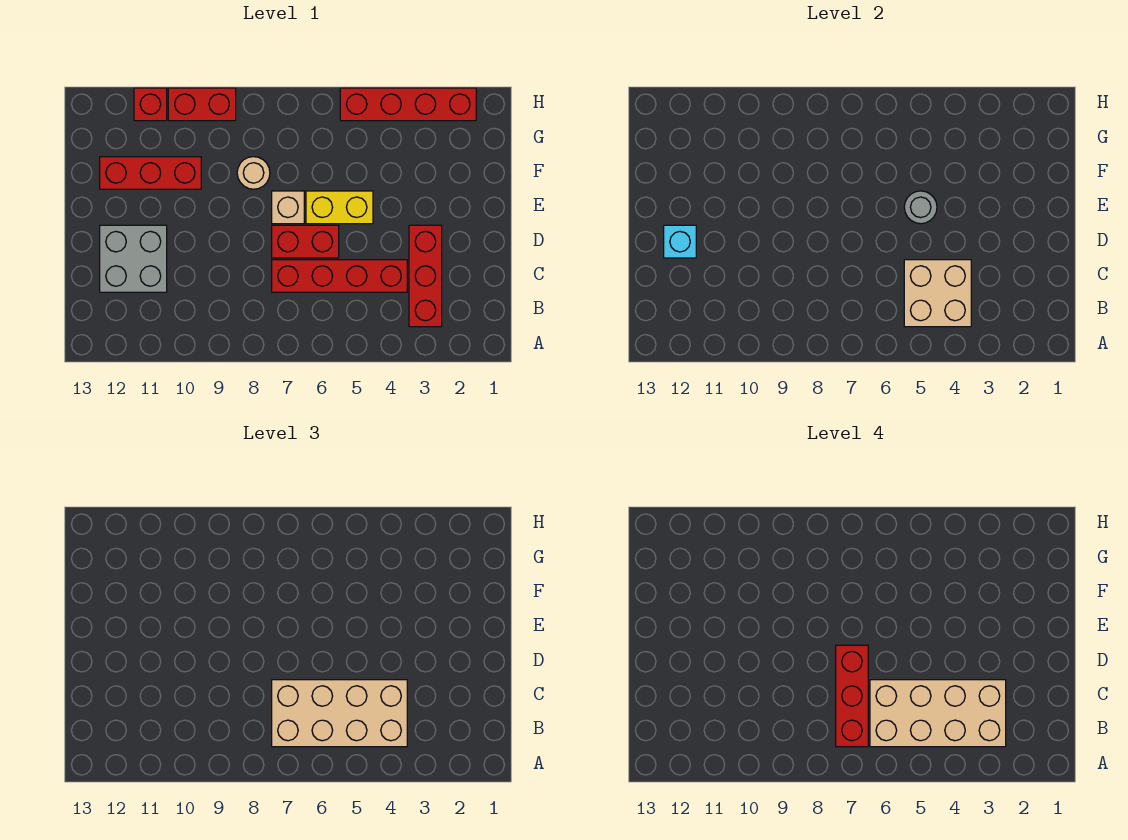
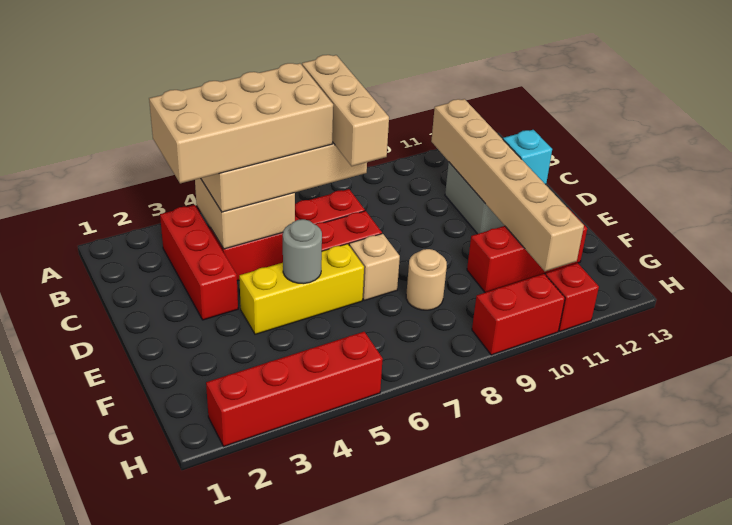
red brick B7:D7 level 4 -> tan brick B7:D7 level 4
none -> tan brick B11:G11 level 2
yellow brick E5:E6 level 1 -> yellow brick E4:E6 level 1

